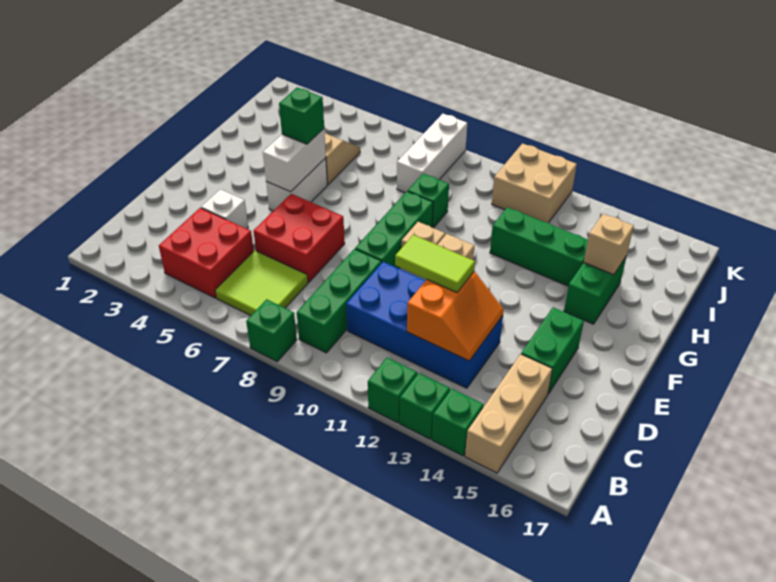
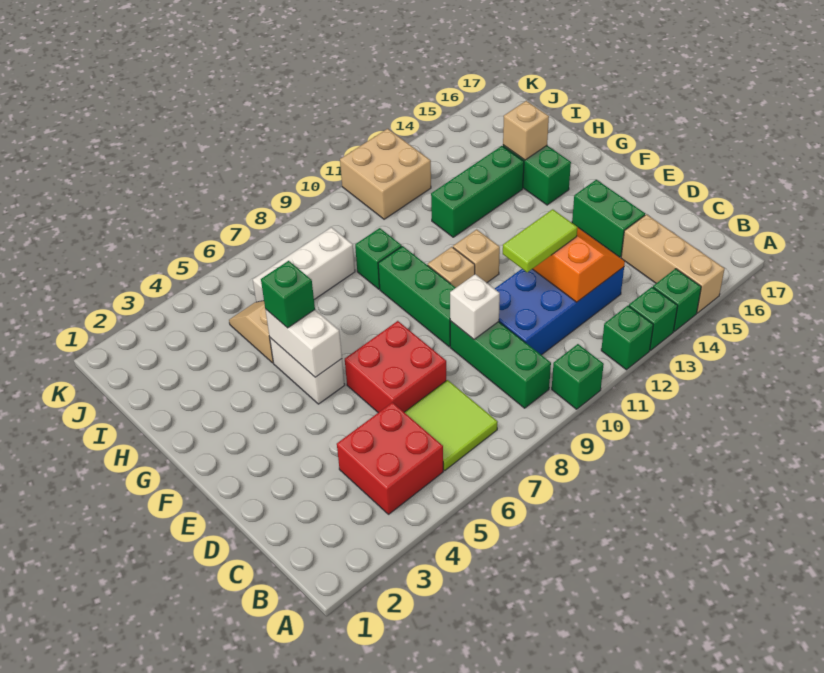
green brick A8 level 1 -> green brick A10 level 1
white brick D4 level 1 -> white brick D9 level 2
white brick I8:K8 level 1 -> white brick I6:I8 level 1

